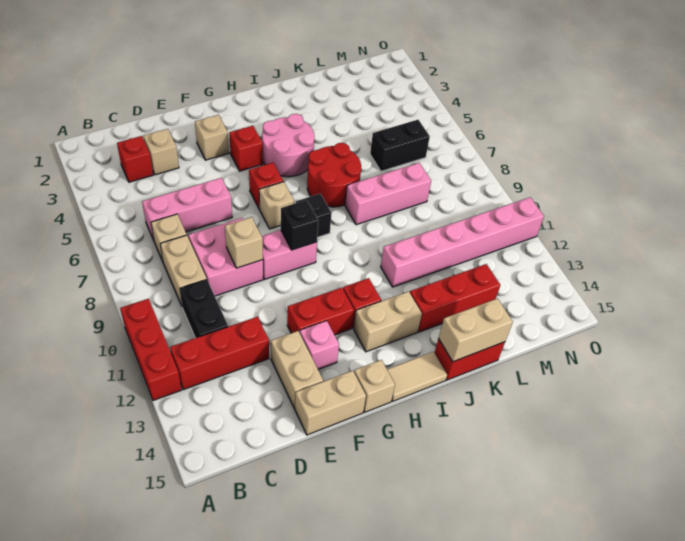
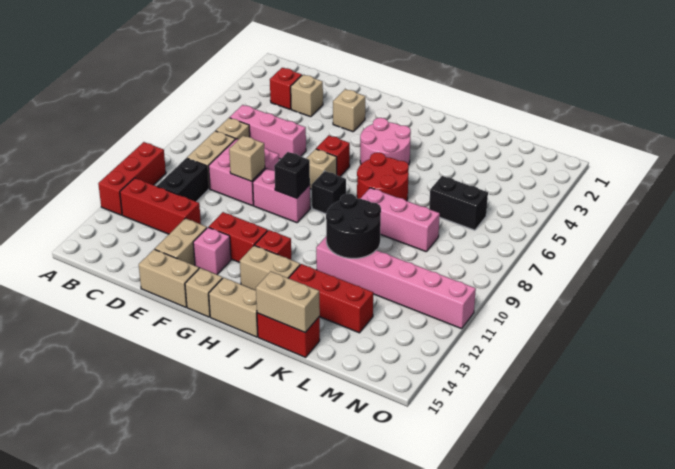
red brick G4 level 1 -> none
tan tile H15:I15 level 1 -> tan brick H15:I15 level 1
none -> black round brick J10:K11 level 2

